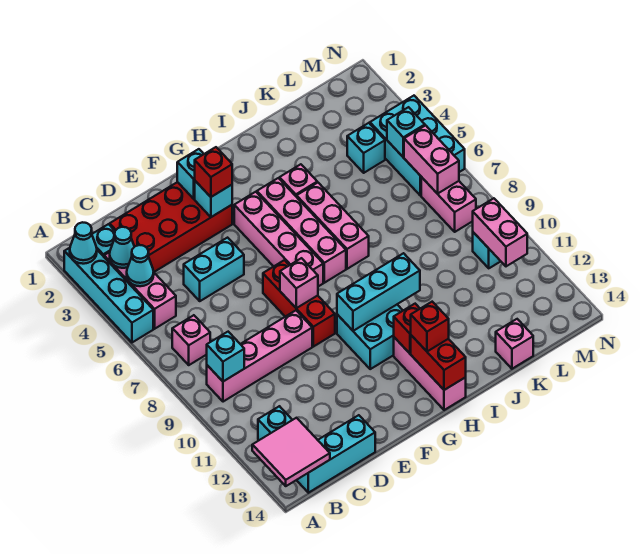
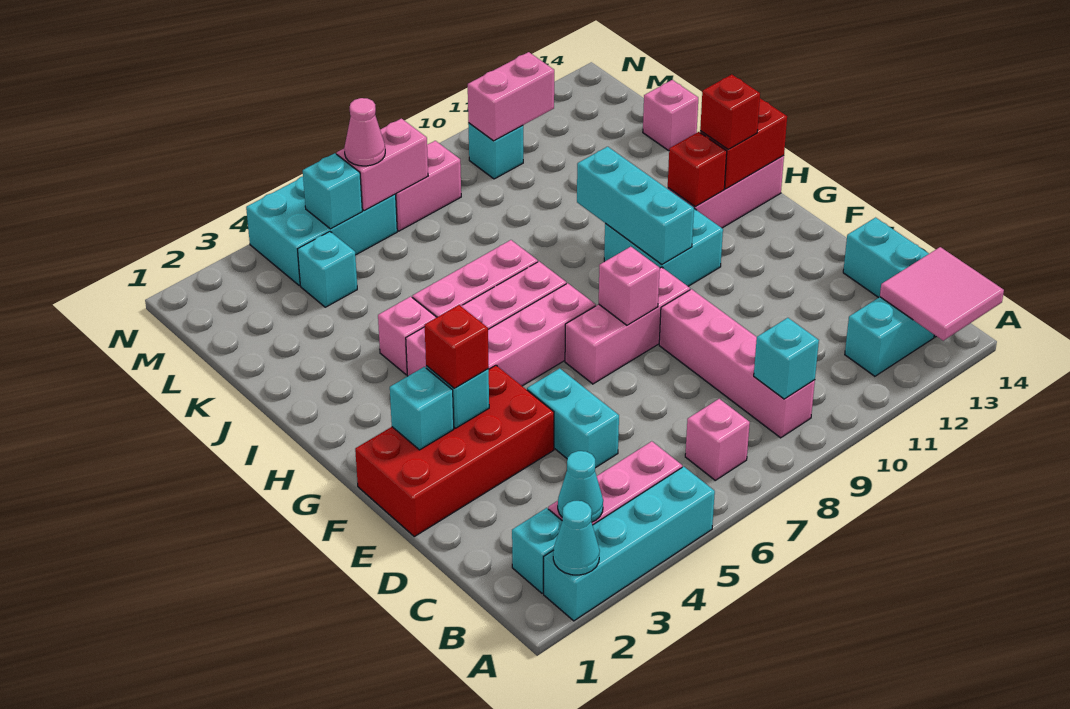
cyan cone B4 level 2 -> none
red brick C2:F3 level 1 -> red brick E1:F4 level 1
red brick F7:F9 level 1 -> pink brick F7:F9 level 1
none -> pink cone M6 level 3

